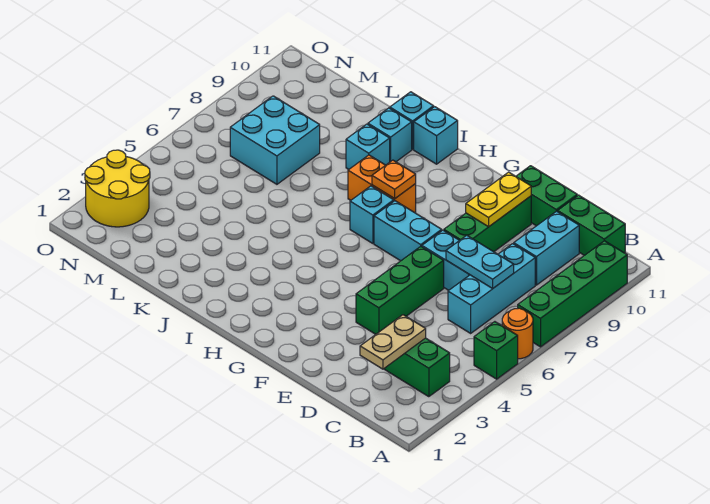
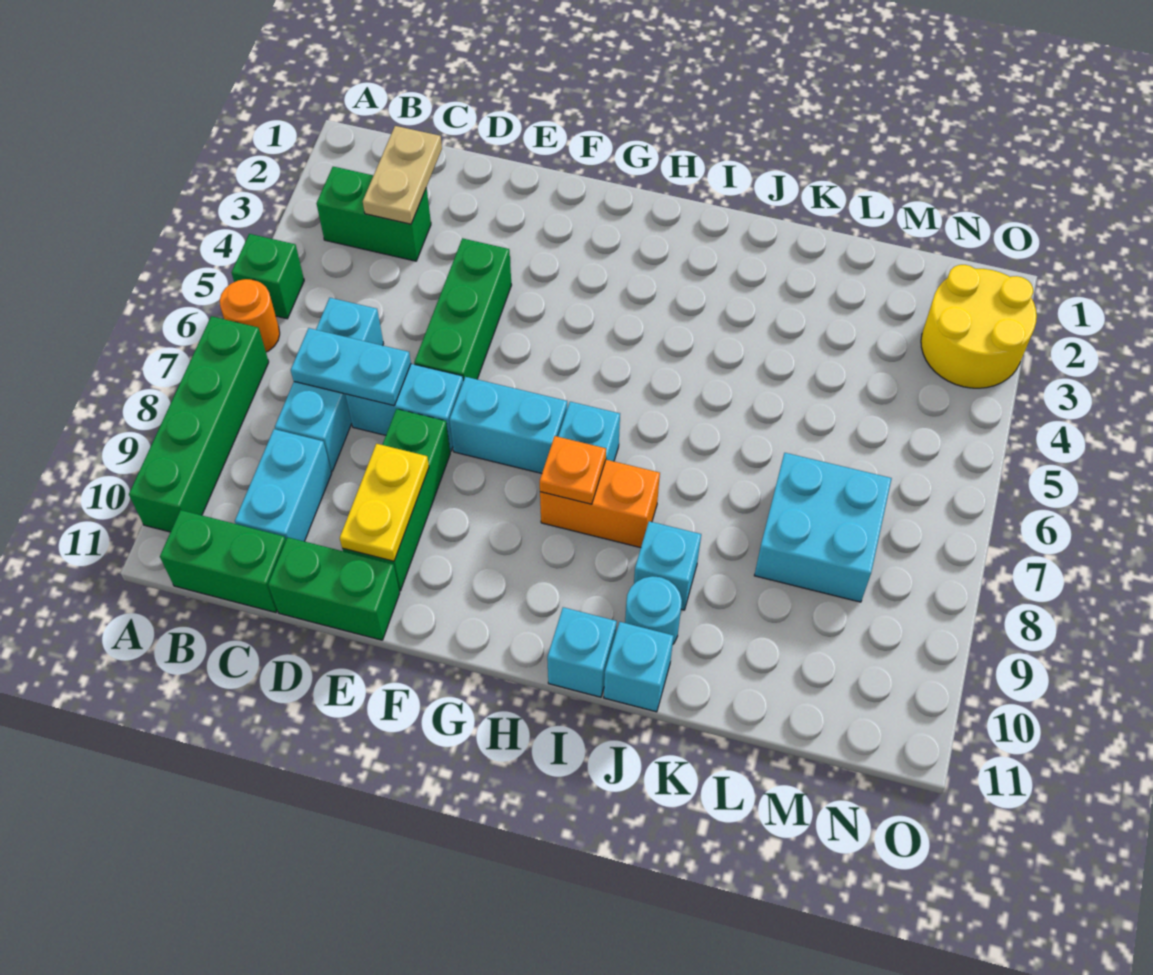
cyan brick J10 level 1 -> cyan round brick J10 level 1

